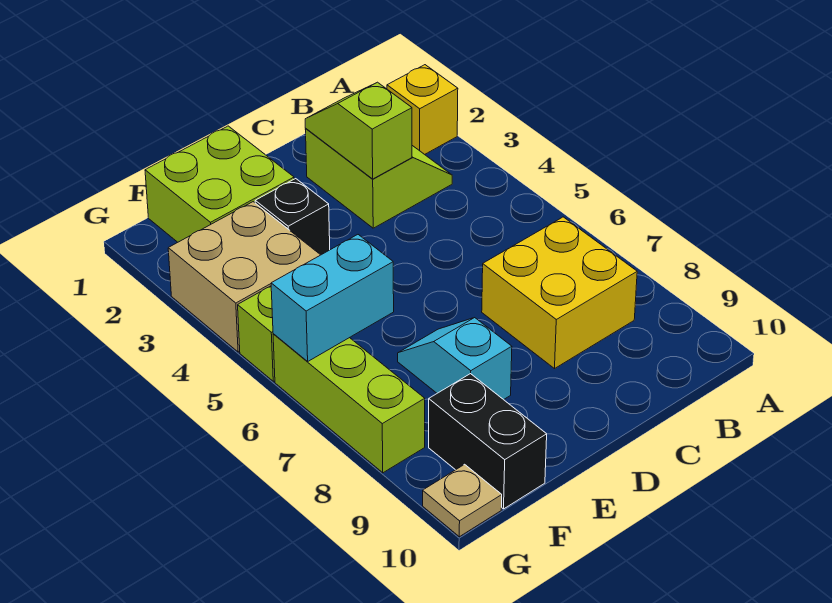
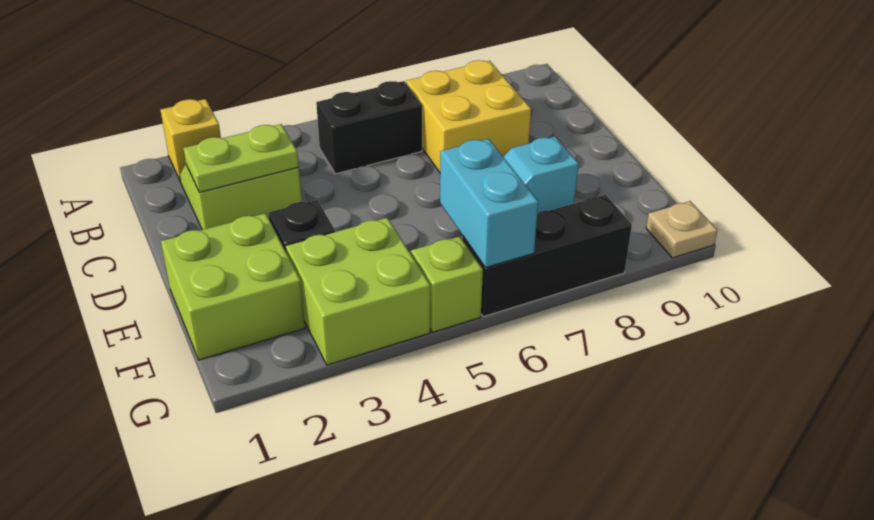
lime slope C2:C3 level 2 top 3 -> lime plate C2:C3 level 2
tan brick F3:G4 level 1 -> lime brick F3:G4 level 1
black brick F9:F10 level 1 -> black brick B5:B6 level 1
lime brick G6:G8 level 1 -> black brick G6:G8 level 1

